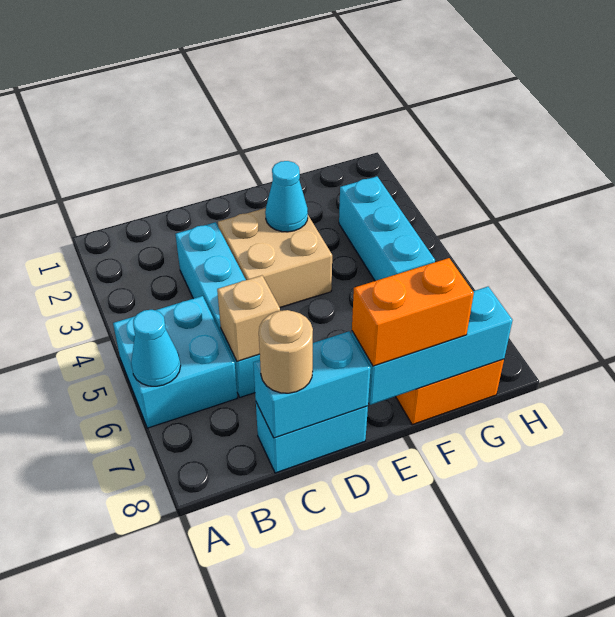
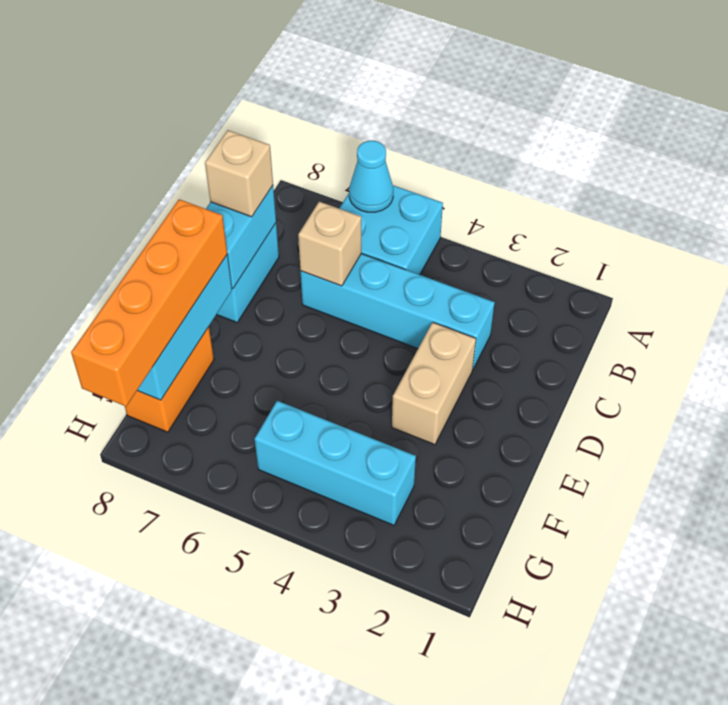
tan round brick C8 level 3 -> tan brick C8 level 3
tan brick D3:E4 level 1 -> tan brick D3:E3 level 1
cyan cone E3 level 2 -> none
orange brick E8:F8 level 3 -> orange brick E8:H8 level 3

